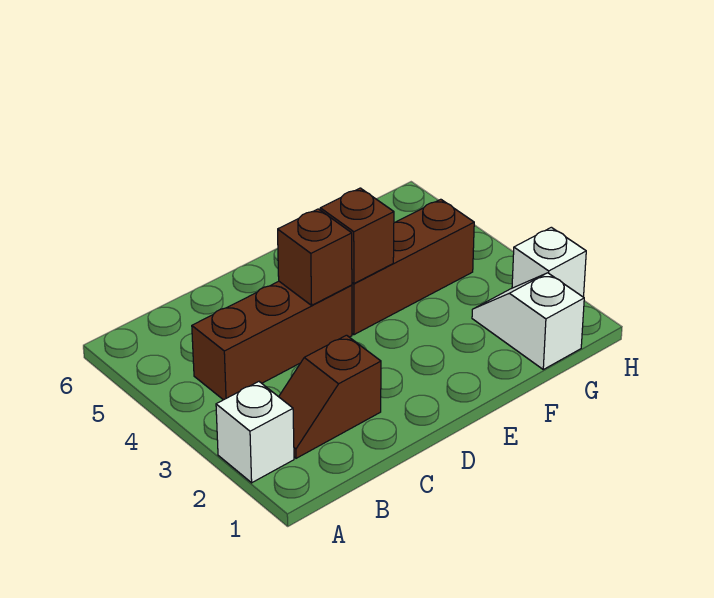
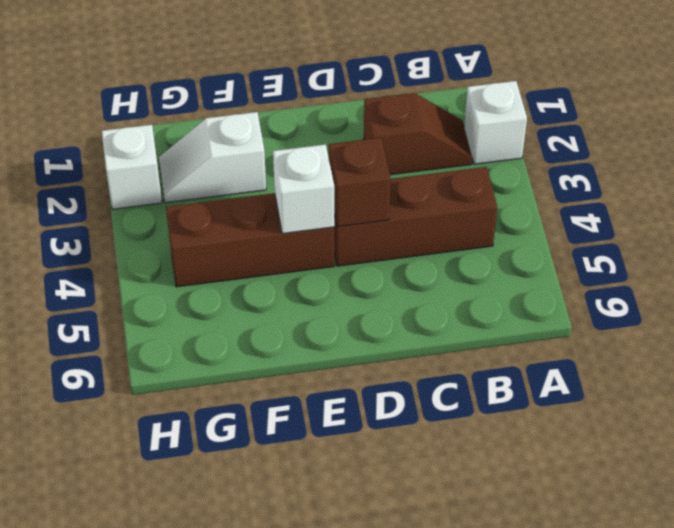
brown brick E4 level 2 -> white brick E4 level 2
white slope G1:G2 level 1 top 1 -> white slope F2:G2 level 1 top F

